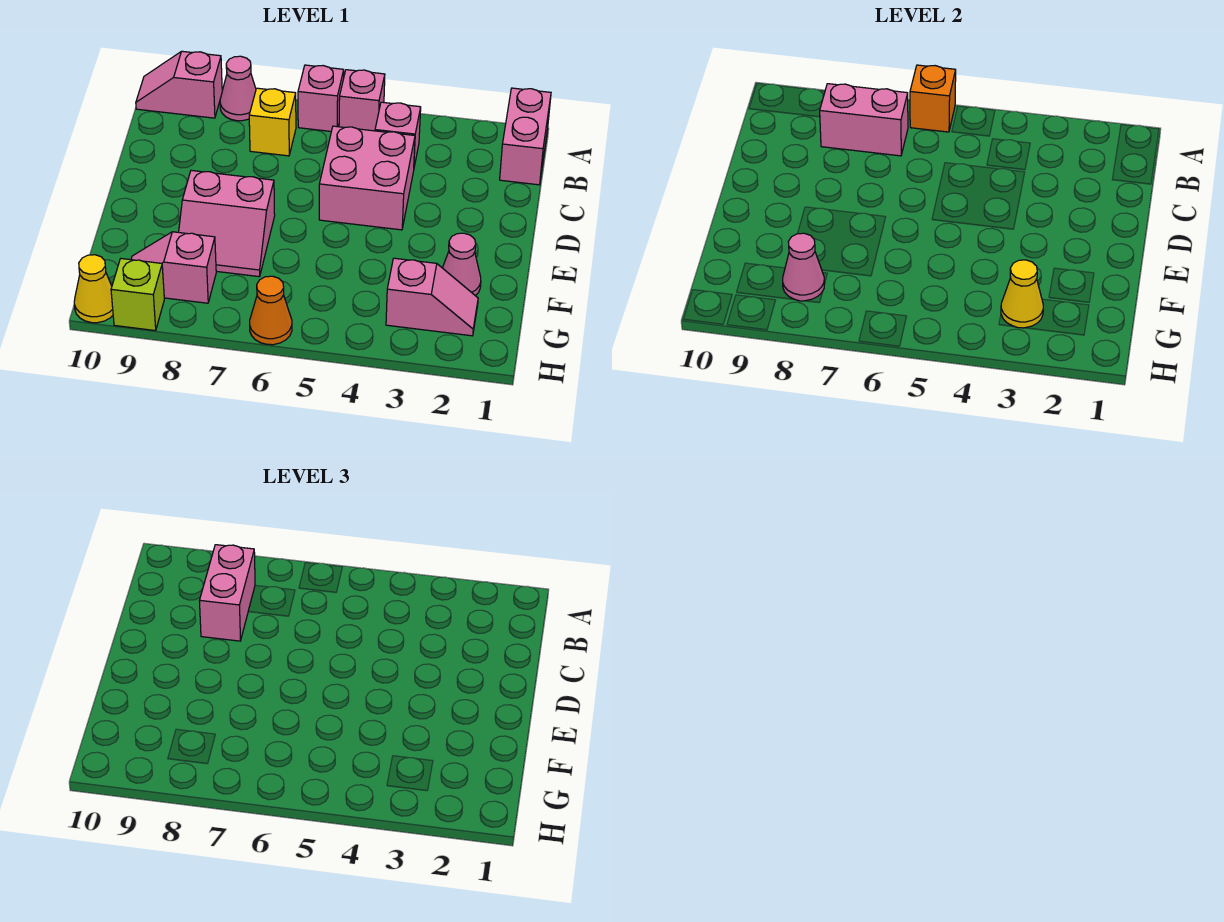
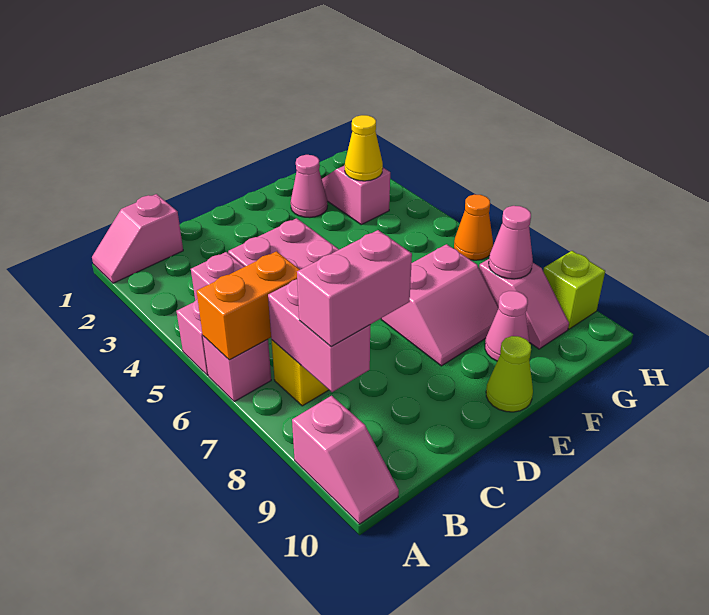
pink brick A1:B1 level 1 -> pink slope A1:B1 level 1 top B
orange brick A6 level 2 -> orange brick A6:B6 level 2
pink cone A8 level 1 -> pink cone F9 level 1
pink slope E7:F8 level 1 top E -> pink slope E7:F8 level 1 top 7
none -> lime cone E10 level 1
yellow cone H10 level 1 -> none

